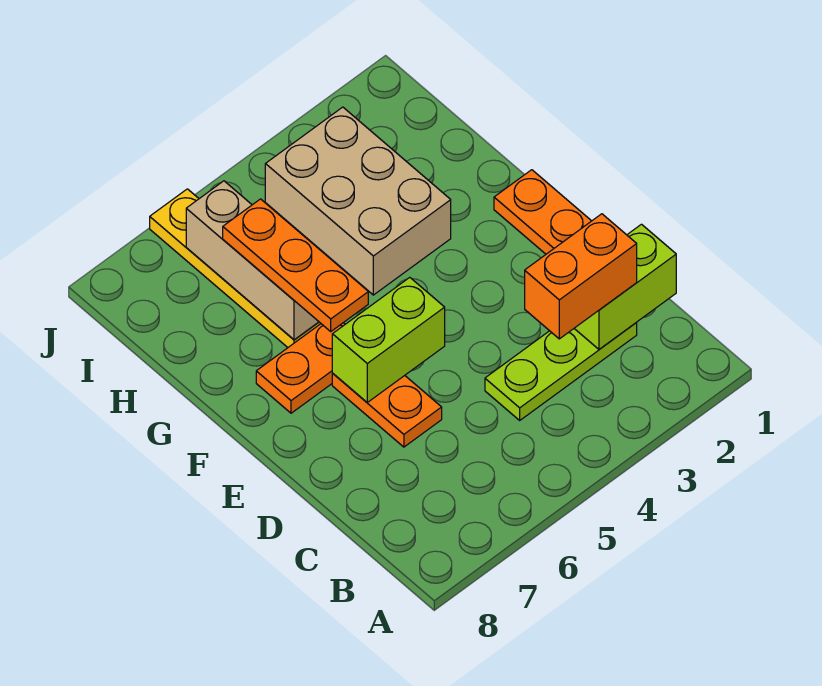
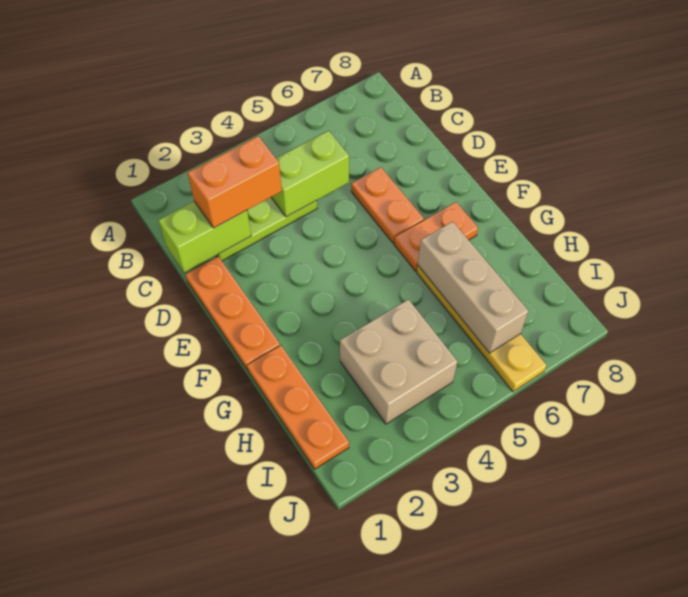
lime brick E5:E6 level 2 -> lime brick C4:C5 level 2
orange plate F6:H6 level 3 -> orange plate G1:I1 level 1
tan brick G3:I4 level 1 -> tan brick H3:I4 level 1

